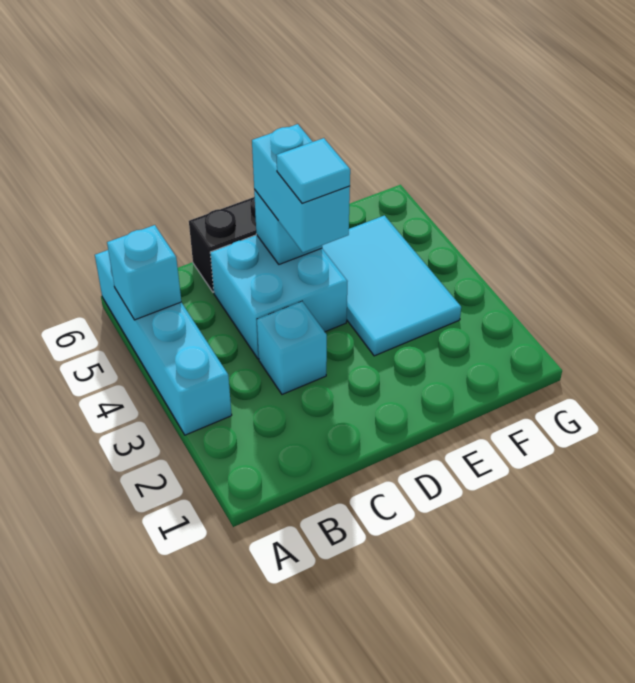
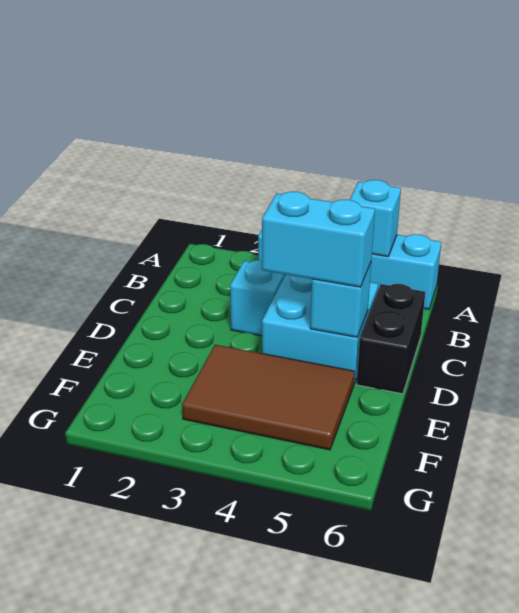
cyan tile D4 level 4 -> none
cyan tile E3:F5 level 1 -> brown tile E3:F5 level 1

